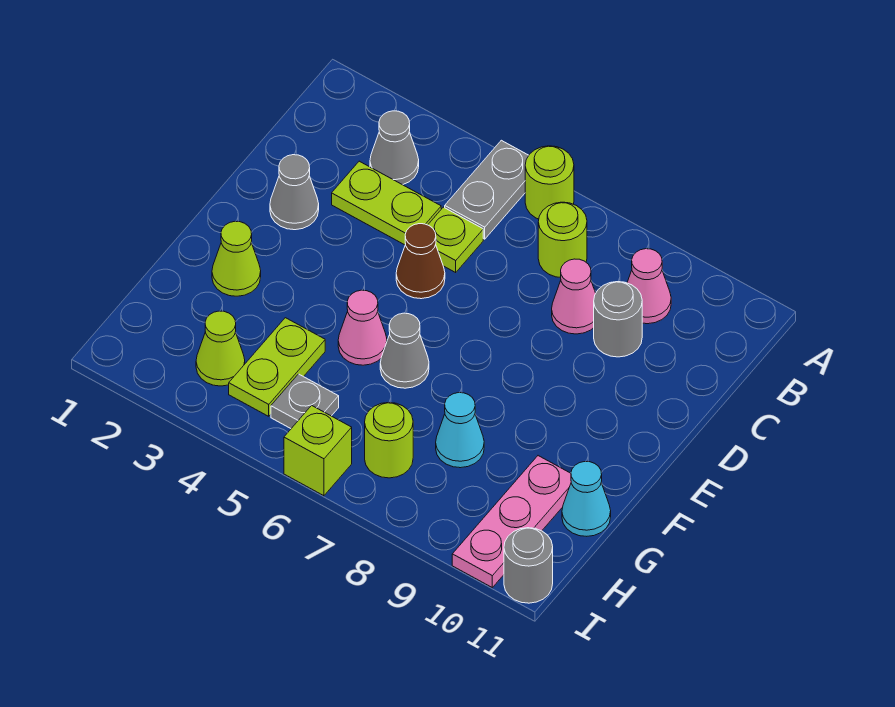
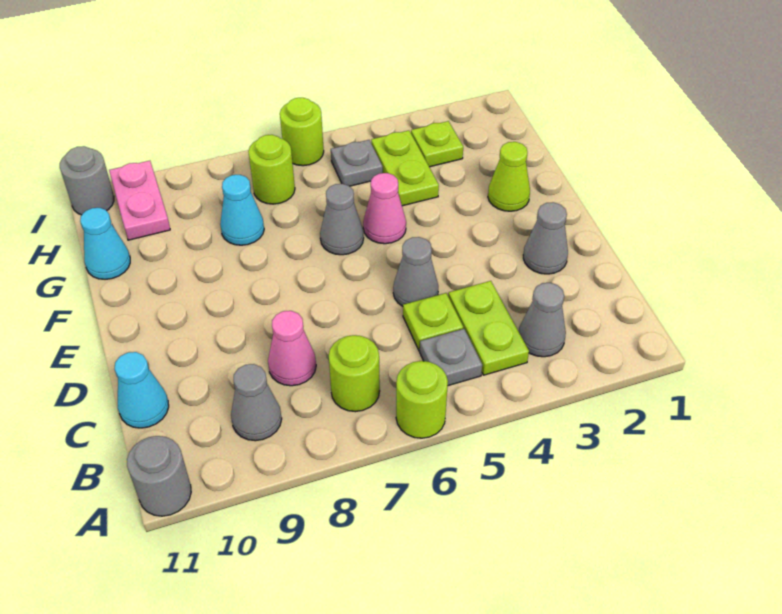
grey plate A5:B5 level 1 -> grey plate B5 level 1
pink cone B9 level 1 -> grey cone B9 level 1
lime plate C3:C4 level 1 -> lime plate B4:C4 level 1
grey round brick C9 level 1 -> grey round brick A11 level 1
none -> cyan cone C11 level 1
brown cone D5 level 1 -> grey cone D5 level 1
pink plate G10:I10 level 1 -> pink plate H10:I10 level 1
lime cone H3 level 1 -> lime plate H3 level 1
lime brick I6 level 1 -> lime round brick I6 level 1

